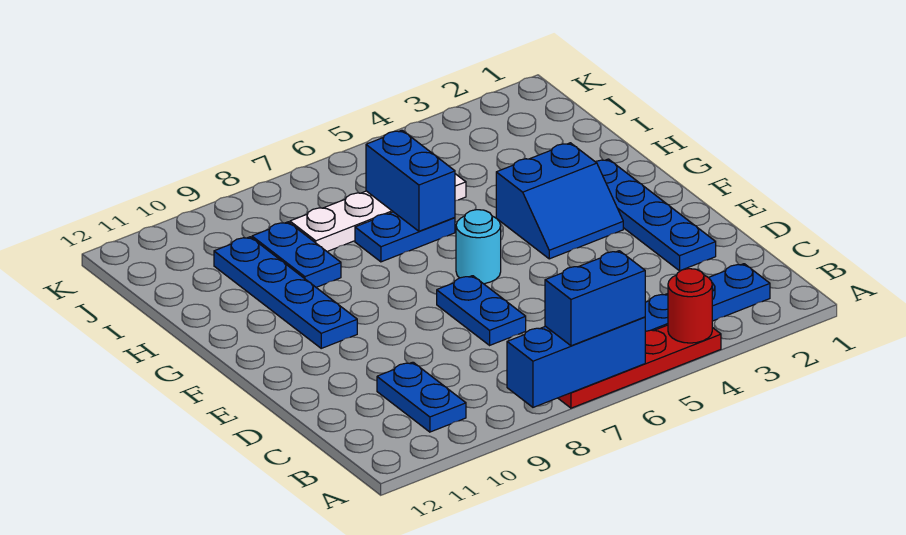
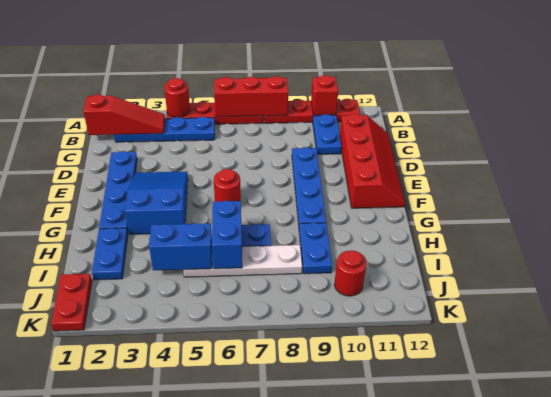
blue brick A6:A8 level 2 -> red brick A6:A8 level 2
blue brick A6:A7 level 3 -> blue brick I4:I5 level 2
none -> red plate A8:A11 level 1
none -> red brick A10 level 2
none -> red slope B1:B3 level 2 top 1
none -> red slope C11:F12 level 1 top 11
blue plate D7:E7 level 1 -> blue plate H2:I2 level 1
blue slope F3:G4 level 1 top G -> blue slope E3:G4 level 1 top G
cyan round brick F6 level 1 -> red round brick F6 level 1
blue plate F10:I10 level 1 -> blue plate D9:G9 level 1
none -> red plate J1:K1 level 1
none -> red round brick J10 level 1

